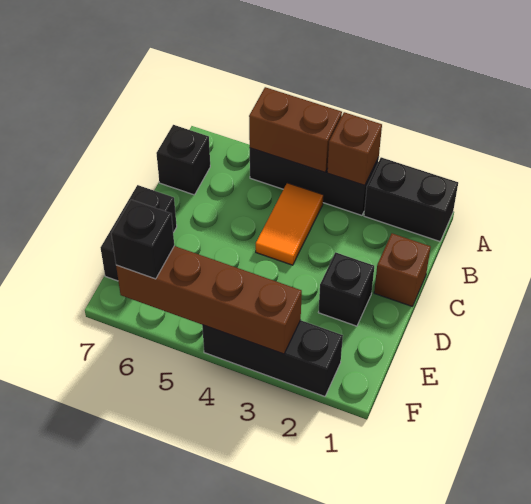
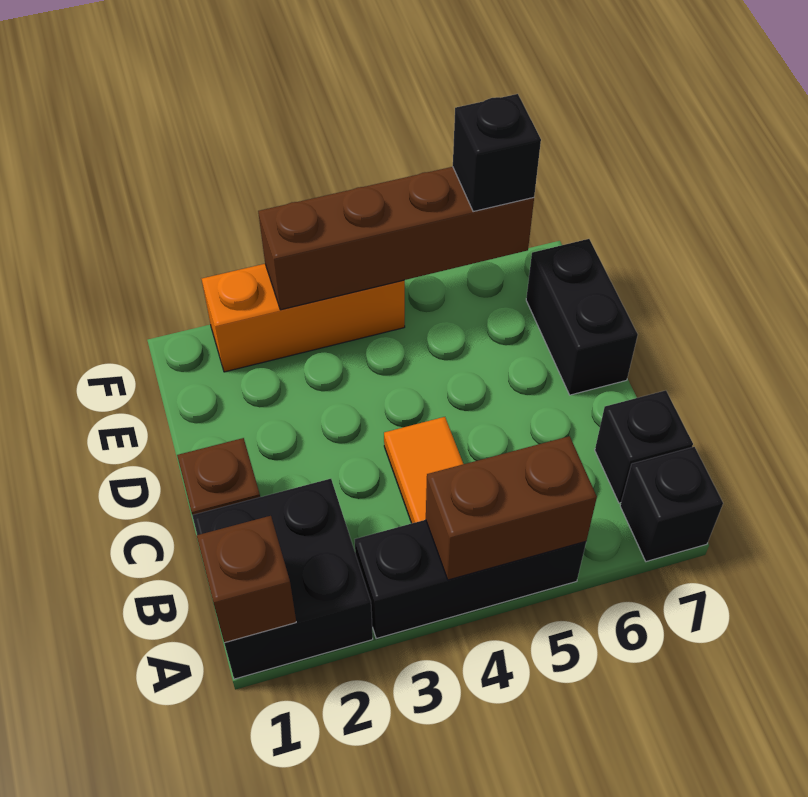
black brick A1:A2 level 1 -> black brick A1:B2 level 1
brown brick A3 level 2 -> brown brick A1 level 2
black brick D2 level 1 -> black brick A7 level 1
black brick F2:F4 level 1 -> orange brick F2:F4 level 1

